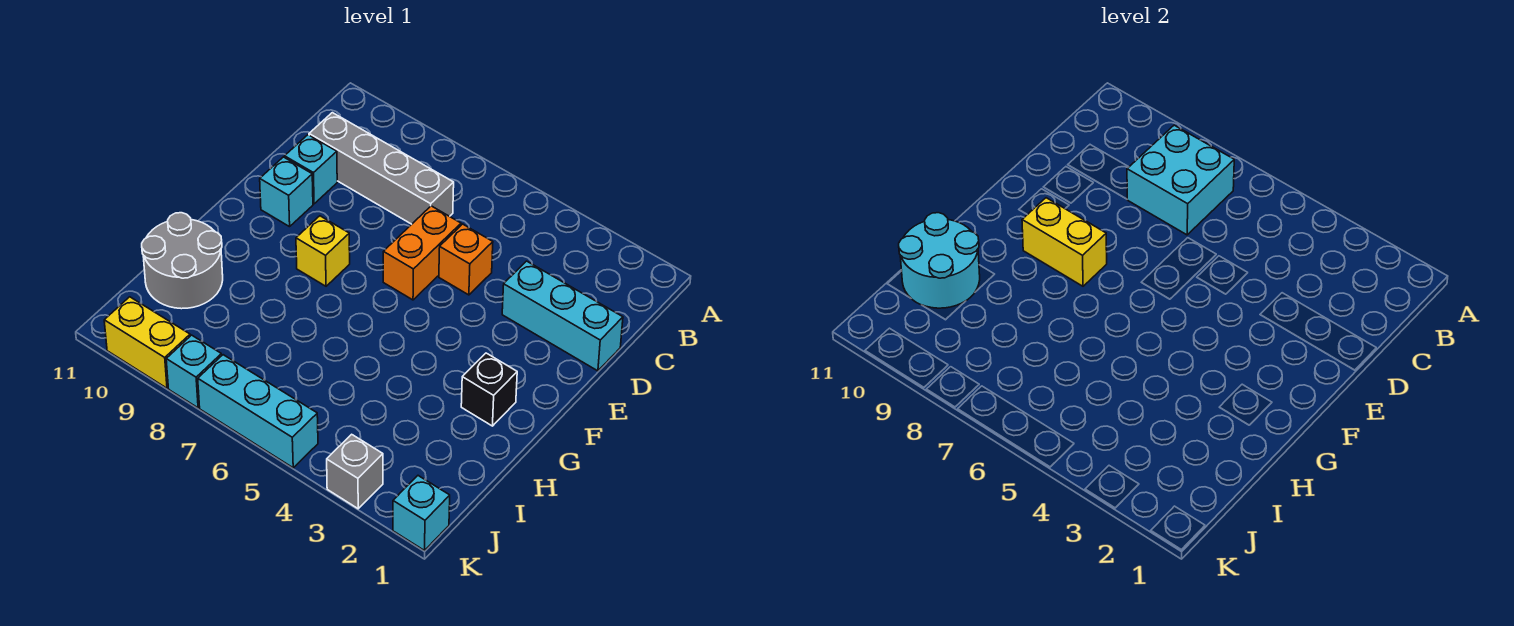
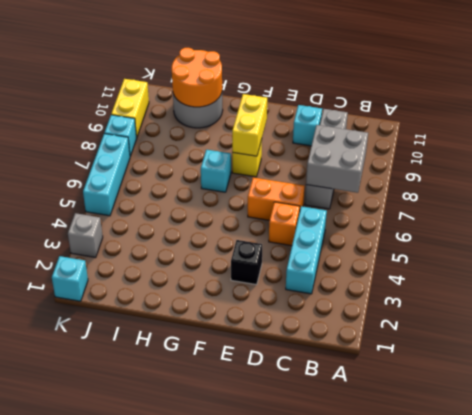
cyan brick B7:C8 level 2 -> grey brick B7:C8 level 2
cyan brick D1:D3 level 1 -> cyan brick C3:C5 level 1
cyan brick E10 level 1 -> cyan brick G7 level 1
black brick G2 level 1 -> black brick E3 level 1
cyan round brick H10:I11 level 2 -> orange round brick H10:I11 level 2

